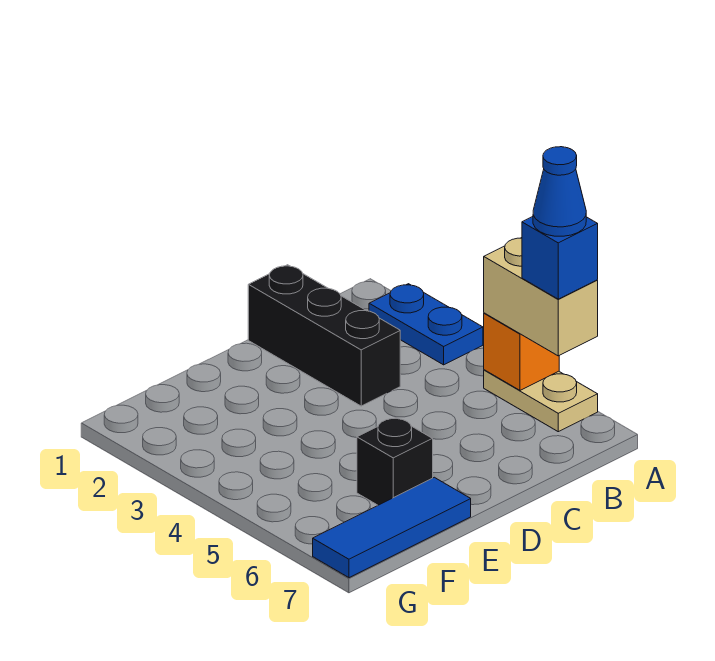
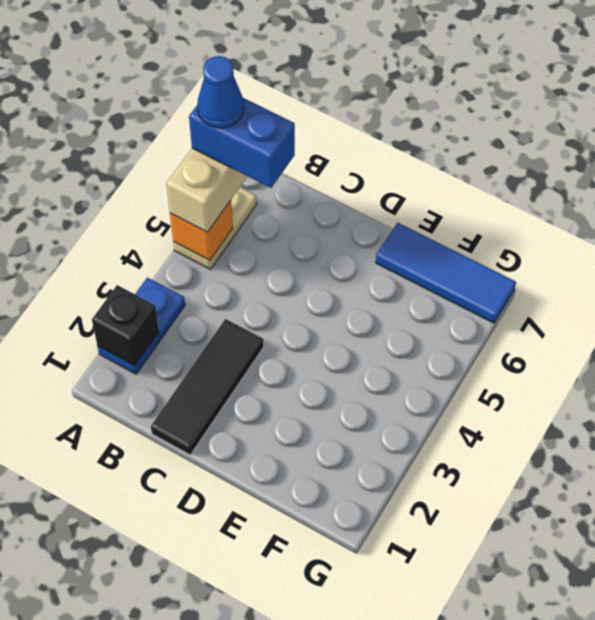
blue brick A6 level 4 -> blue brick A6:B6 level 4
black brick C1:C3 level 1 -> black tile C1:C3 level 1
black brick E6 level 1 -> black brick A2 level 2

